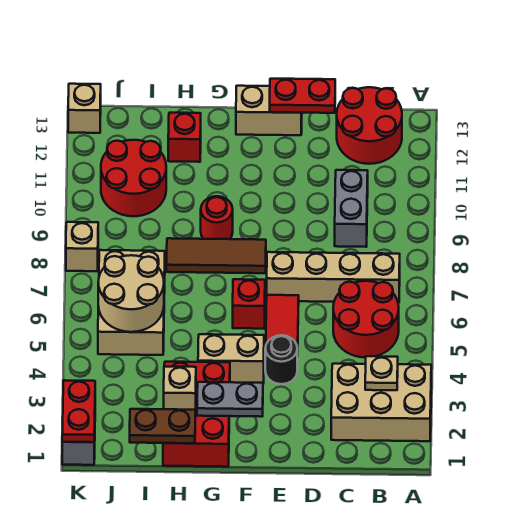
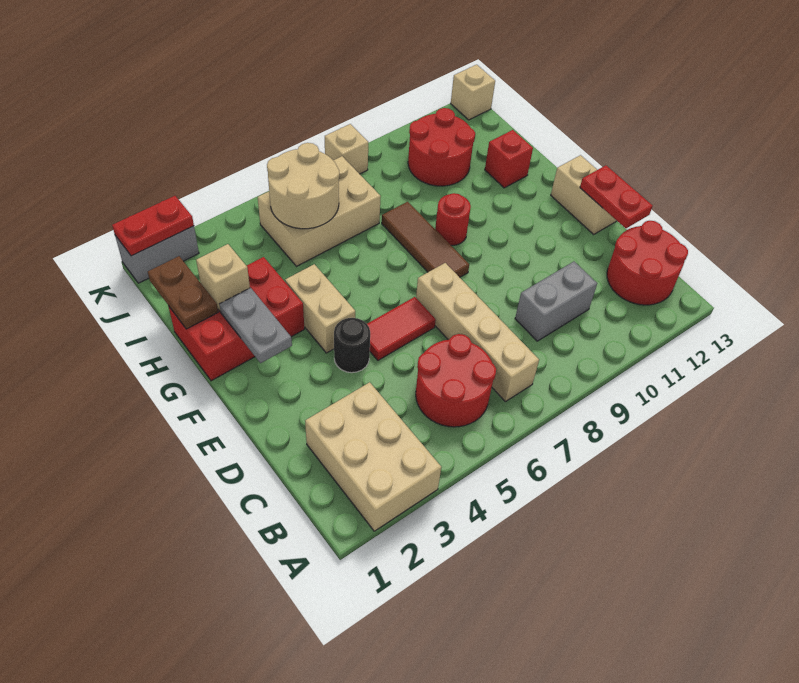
tan plate B3 level 2 -> none
red brick F6 level 1 -> none

